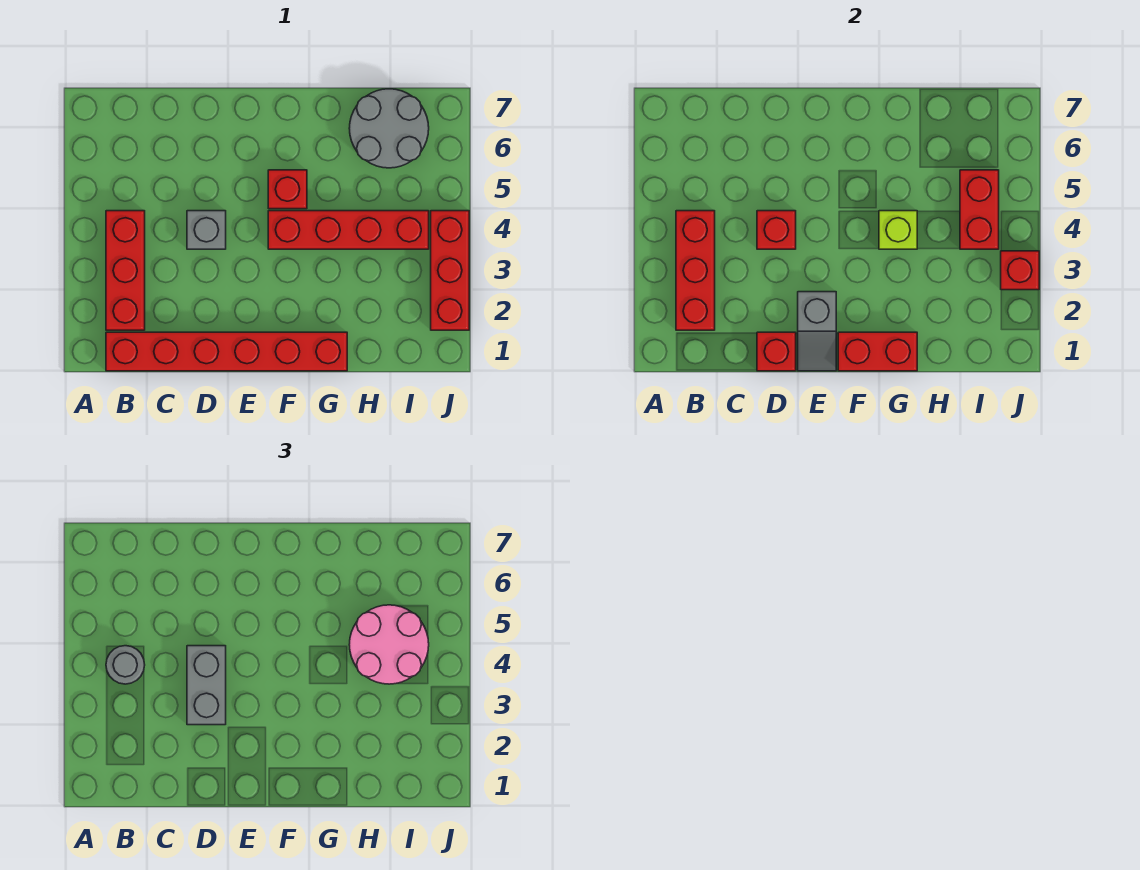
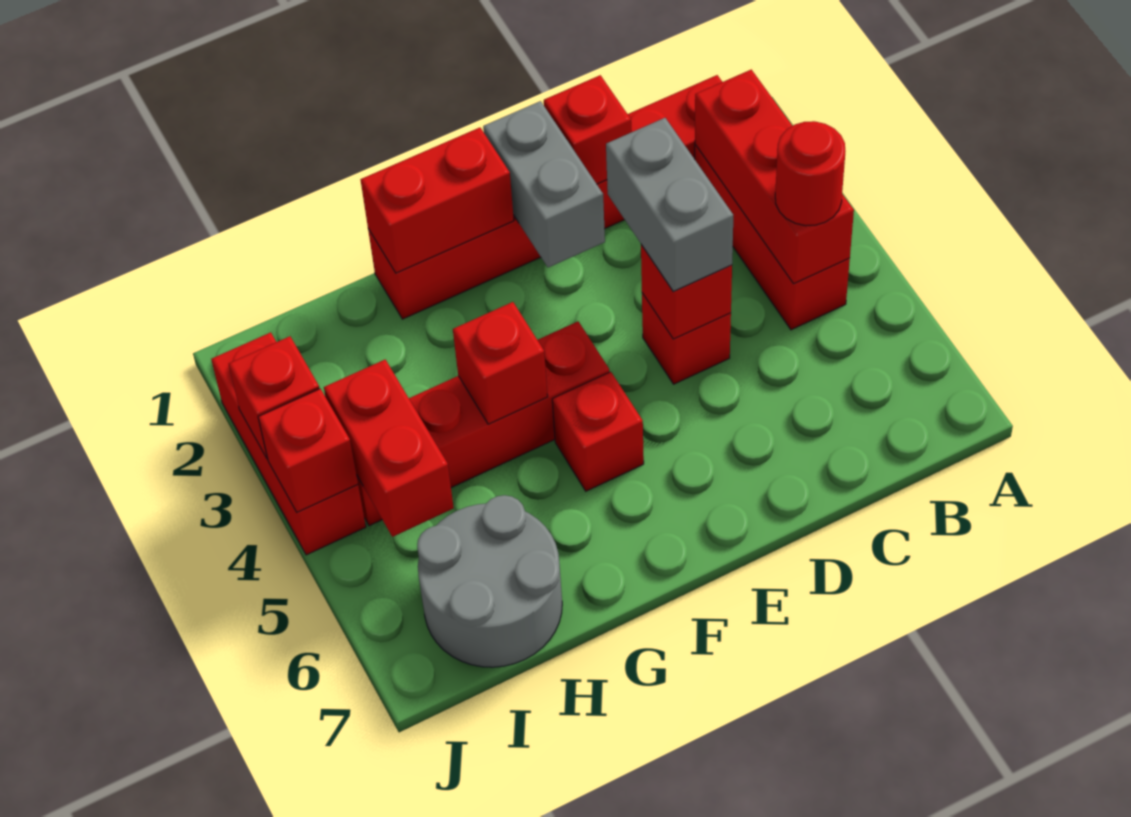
grey round brick B4 level 3 -> red round brick B4 level 3
grey brick D4 level 1 -> red brick D4 level 1
grey slope E1:E2 level 2 top 2 -> grey brick E1:E2 level 2
lime brick G4 level 2 -> red brick G4 level 2
pink round brick H4:I5 level 3 -> none
none -> red brick J4 level 2

